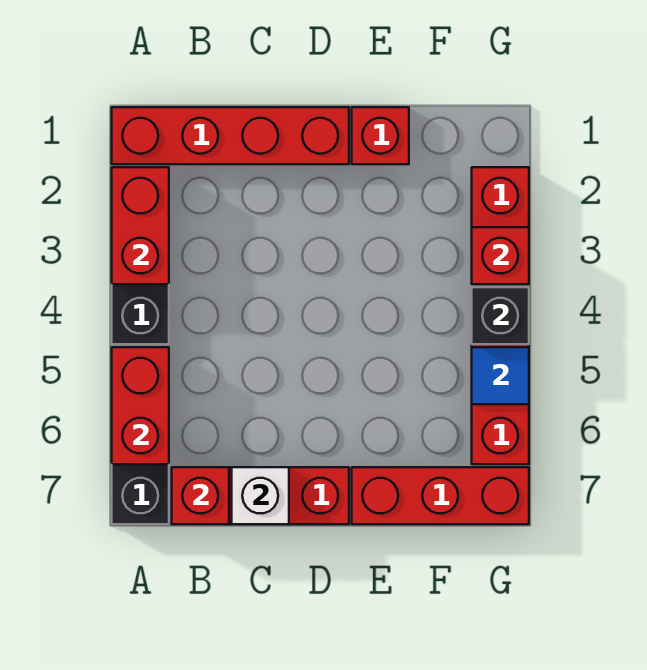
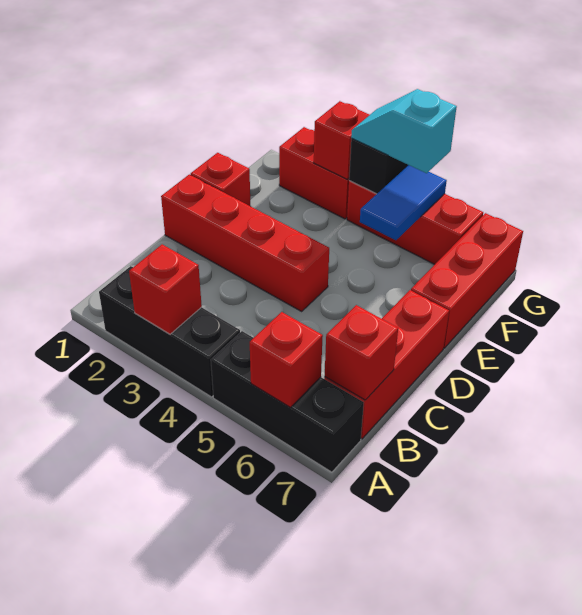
red brick A1:D1 level 1 -> red brick D1:D4 level 1
red brick A2:A3 level 2 -> red brick A3 level 2
red brick A5:A6 level 2 -> red brick A6 level 2
white brick C7 level 2 -> none
none -> cyan slope G4:G5 level 3 top 5
blue tile G5 level 2 -> blue tile F5:G5 level 2

